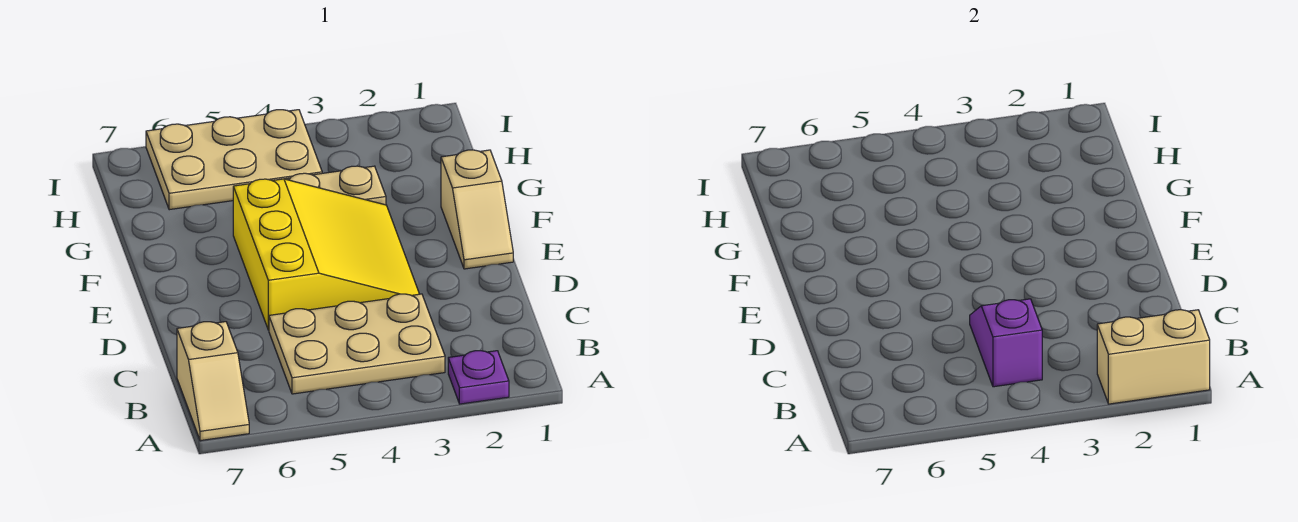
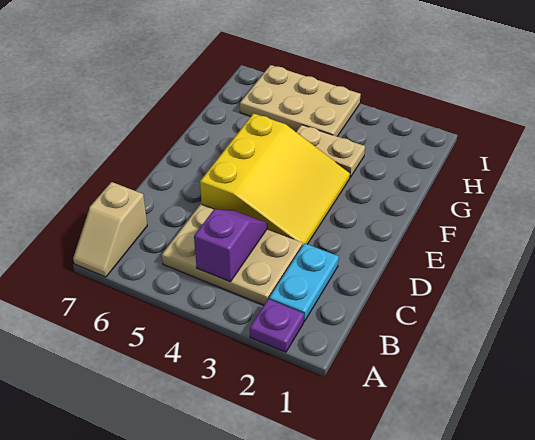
tan brick A1:A2 level 2 -> none
none -> cyan plate B2:C2 level 1
tan slope E1:F1 level 1 top F -> none

